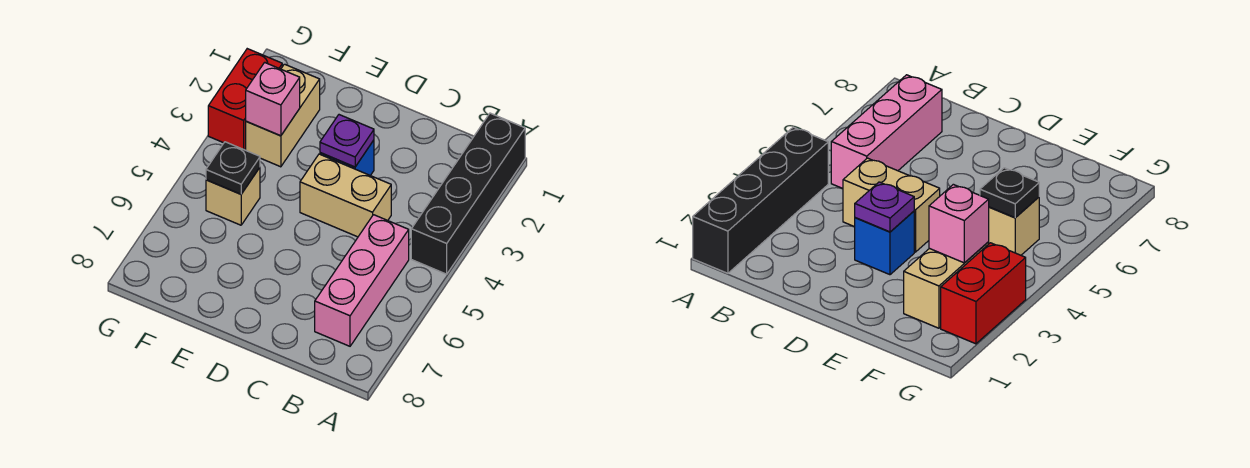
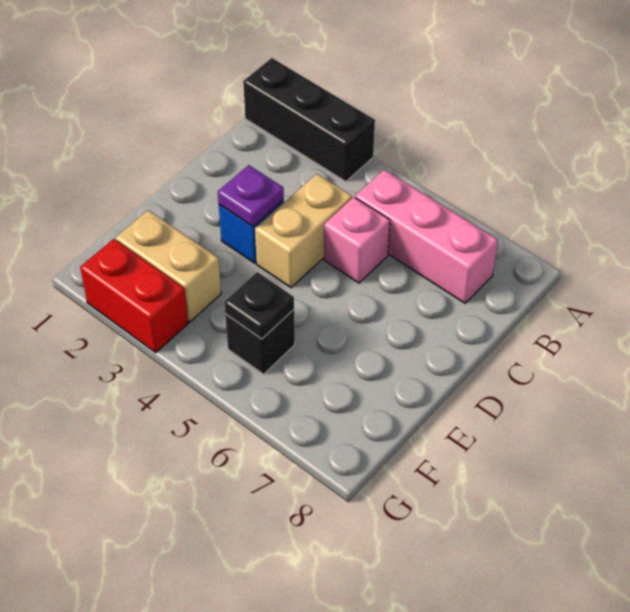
black brick A1:A4 level 1 -> black brick A1:A3 level 1
pink brick F3 level 2 -> pink brick C5 level 1
tan brick F5 level 1 -> black brick F5 level 1

